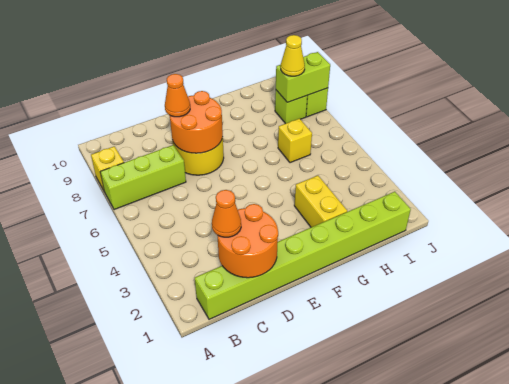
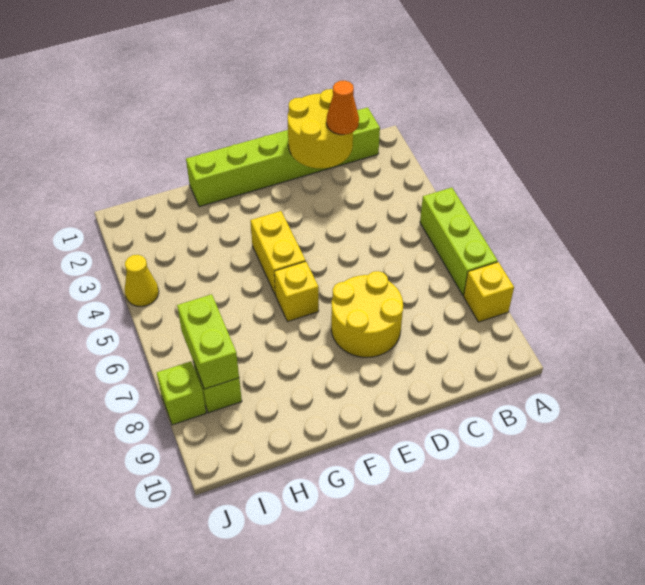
lime brick A7:C7 level 1 -> lime brick A5:A7 level 1
lime brick B1:I1 level 1 -> lime brick B1:G1 level 1
orange round brick C1:D2 level 2 -> yellow round brick C1:D2 level 2
orange round brick D7:E8 level 2 -> none
orange cone D8 level 3 -> none
yellow brick G2:G3 level 1 -> yellow brick F4:F5 level 1
yellow brick H6 level 1 -> yellow brick F6 level 1
lime brick I8:J8 level 2 -> lime brick I7:I8 level 2
yellow cone I8 level 3 -> yellow cone J4 level 1

